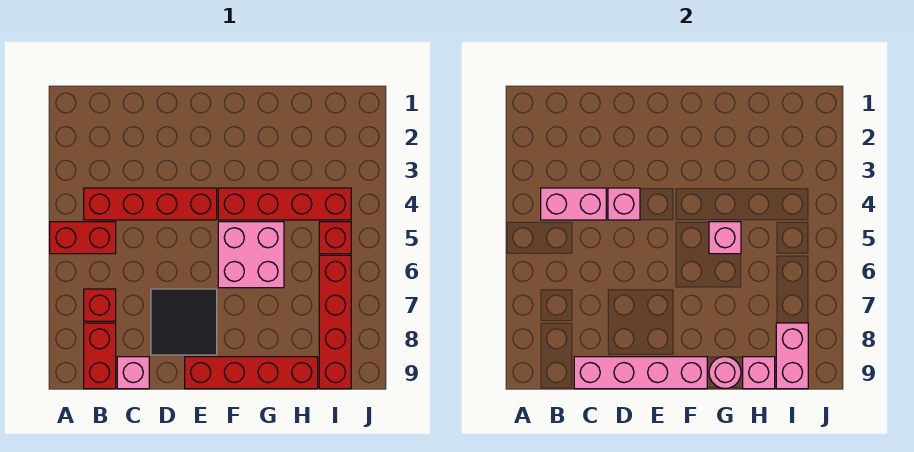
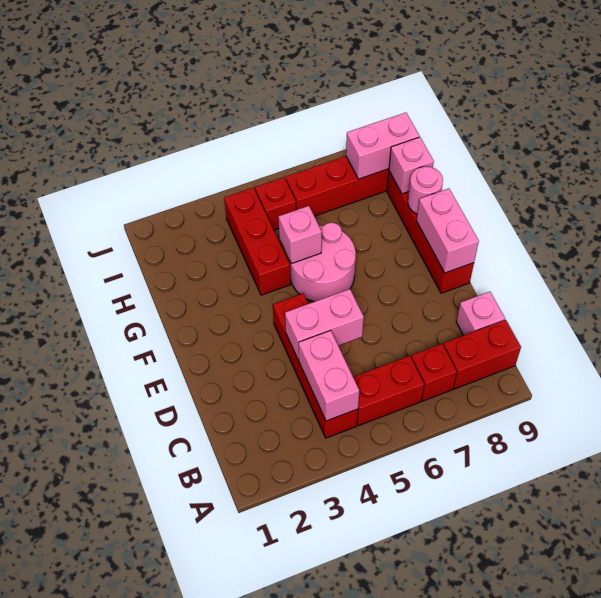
red brick A5:B5 level 1 -> red brick B5:B6 level 1
pink brick C9:F9 level 2 -> pink brick E9:F9 level 2
pink brick D4 level 2 -> pink brick D4:D5 level 2
black tile D7:E8 level 1 -> none
red brick F4:I4 level 1 -> red brick G4:I4 level 1
pink brick F5:G6 level 1 -> pink round brick F5:G6 level 1

